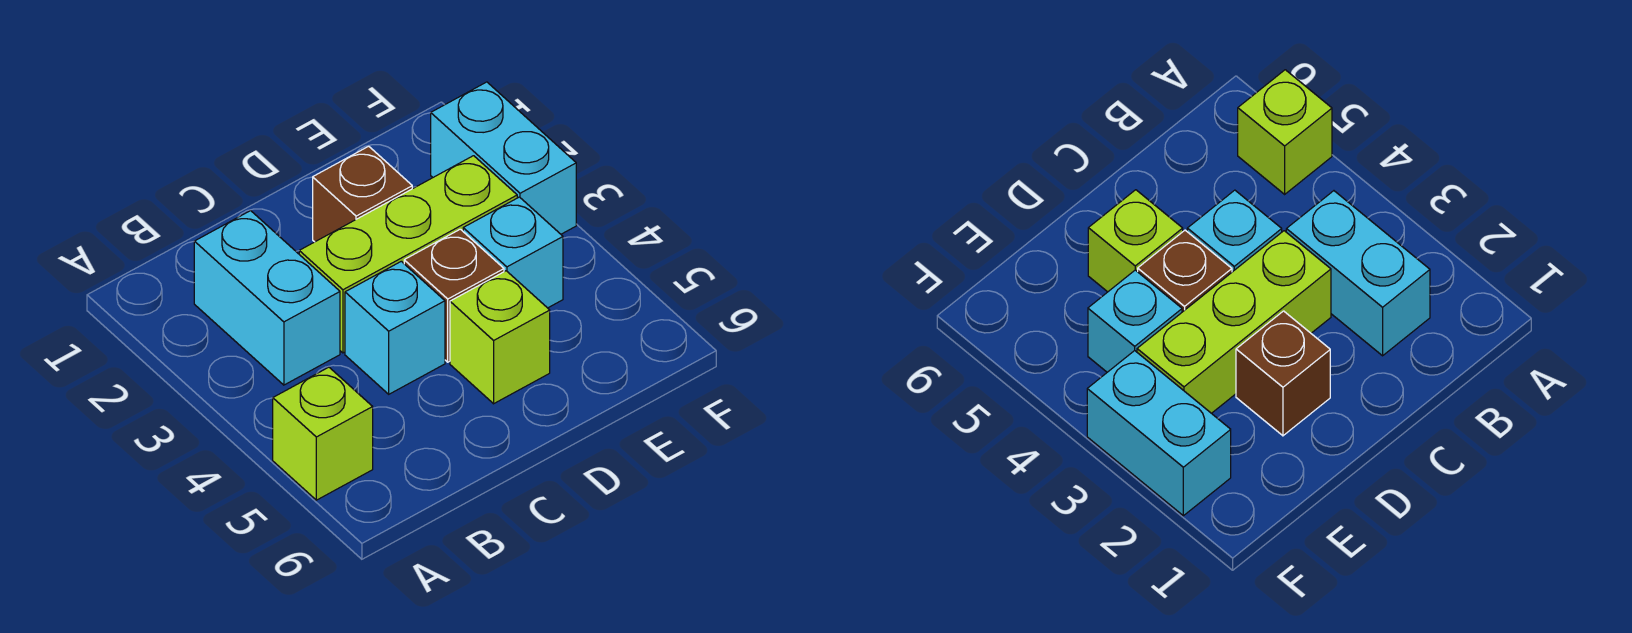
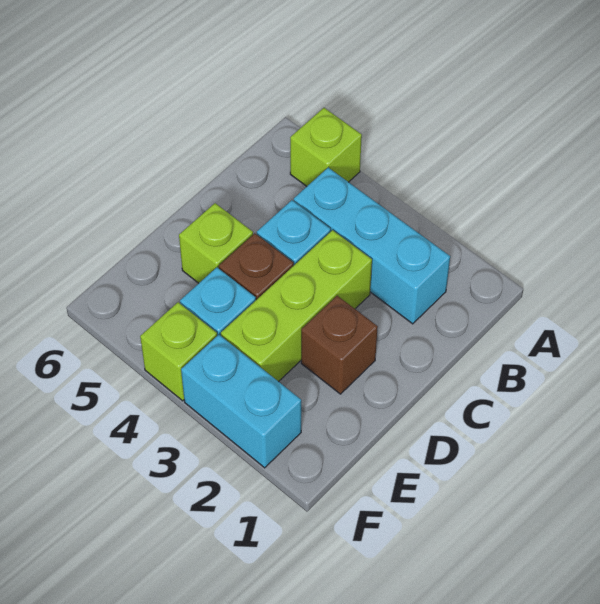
cyan brick B2:B3 level 1 -> cyan brick B2:B4 level 1
none -> lime brick F4 level 1

